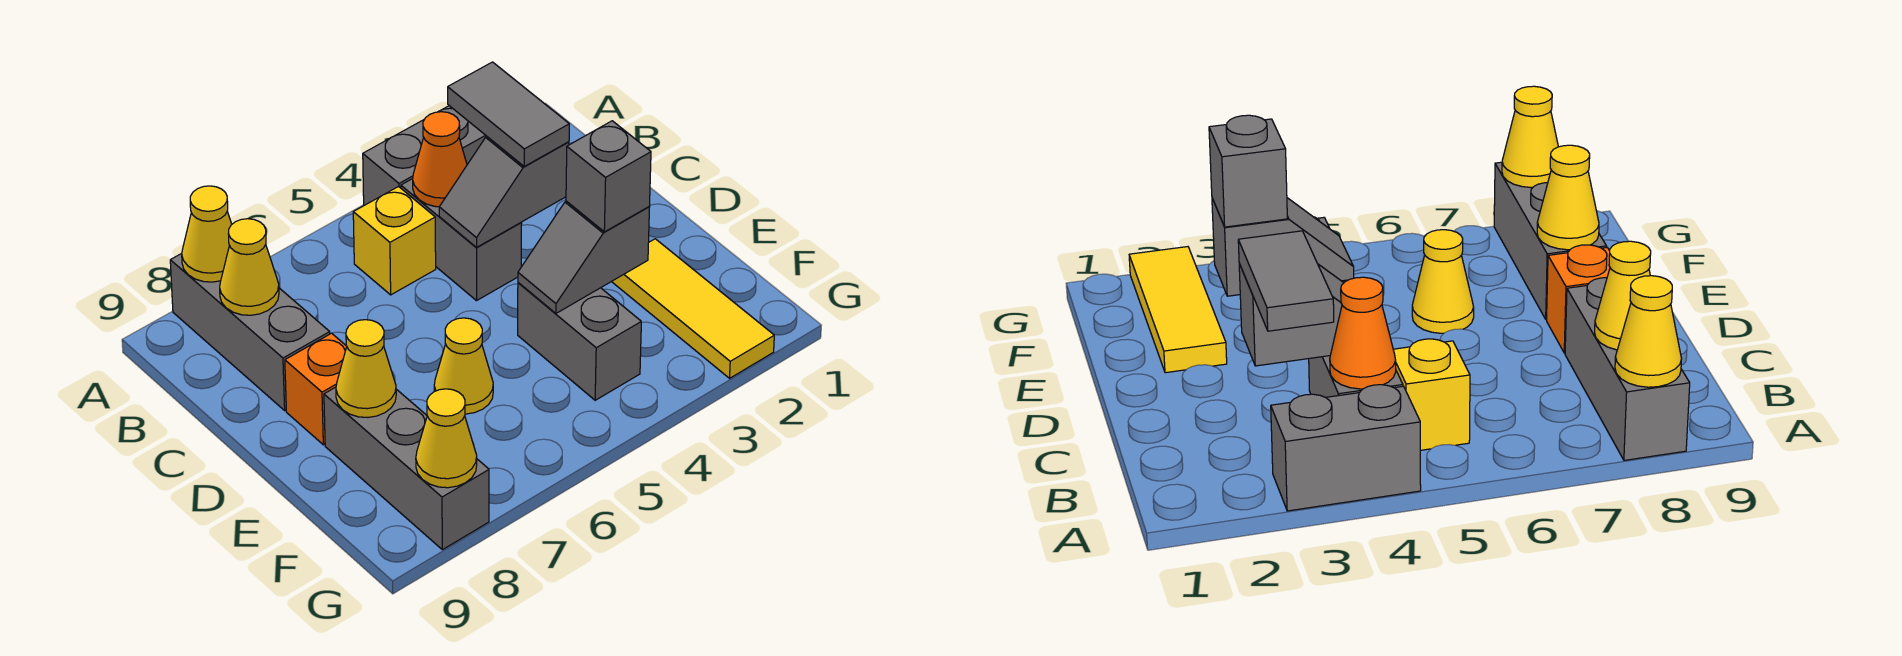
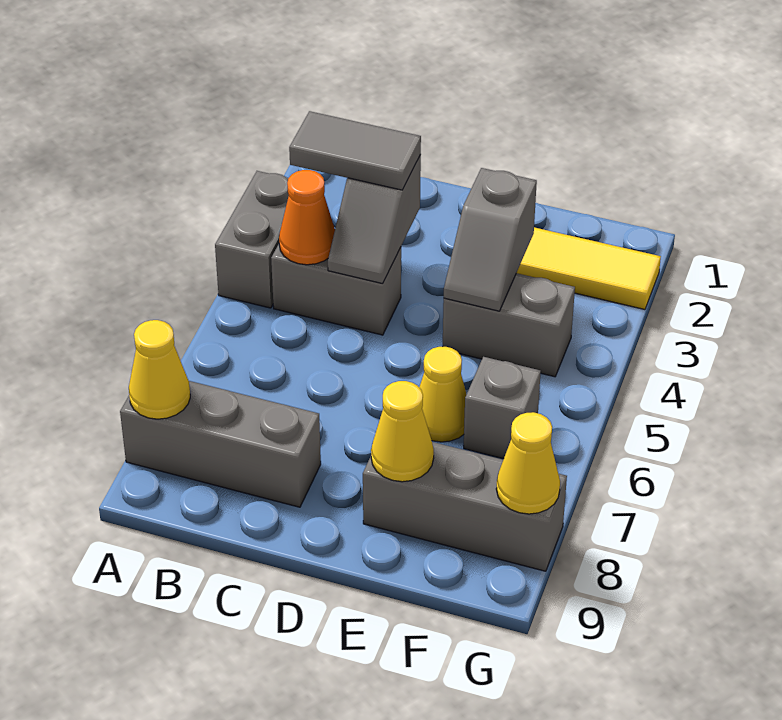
yellow brick B5 level 1 -> none
yellow cone B8 level 2 -> none
orange brick D8 level 1 -> none
grey brick E3 level 3 -> grey brick F6 level 1

